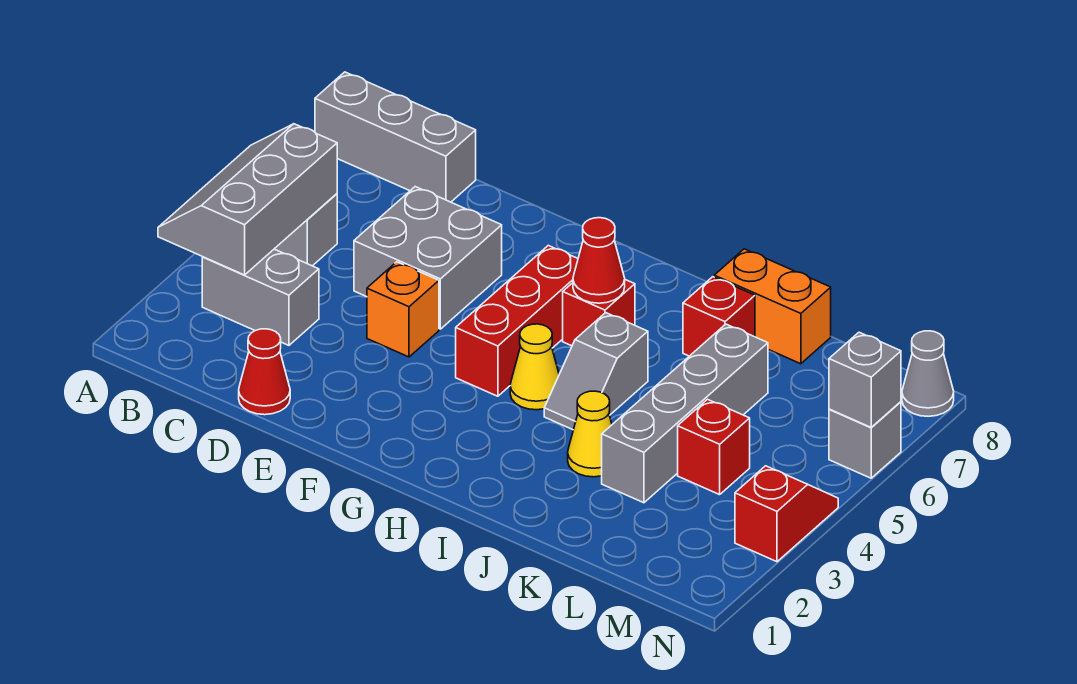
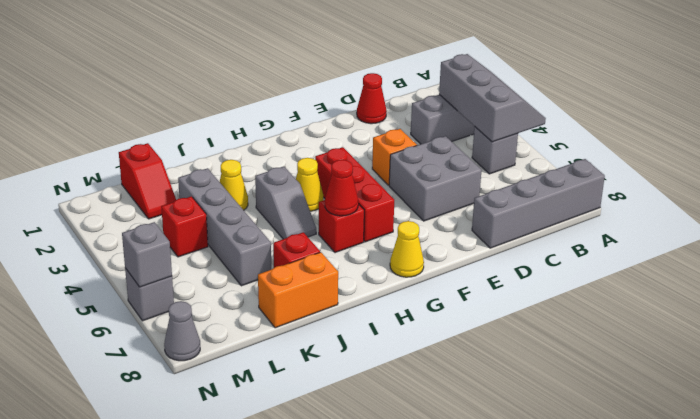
grey brick A8:C8 level 1 -> grey brick A8:D8 level 1
none -> yellow cone G8 level 1
grey slope I4:I5 level 1 top 5 -> grey slope I4:I5 level 1 top 4
red slope N3:N4 level 1 top 3 -> red slope L1:L2 level 1 top 1

